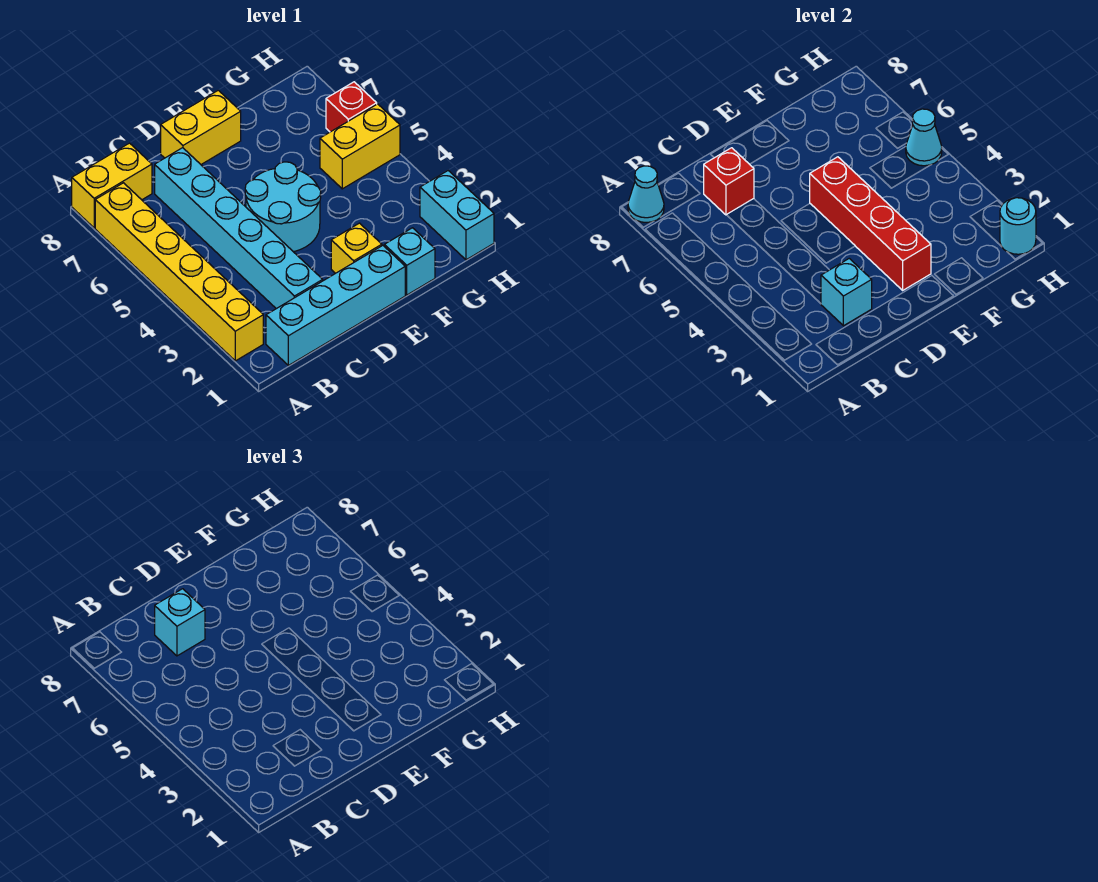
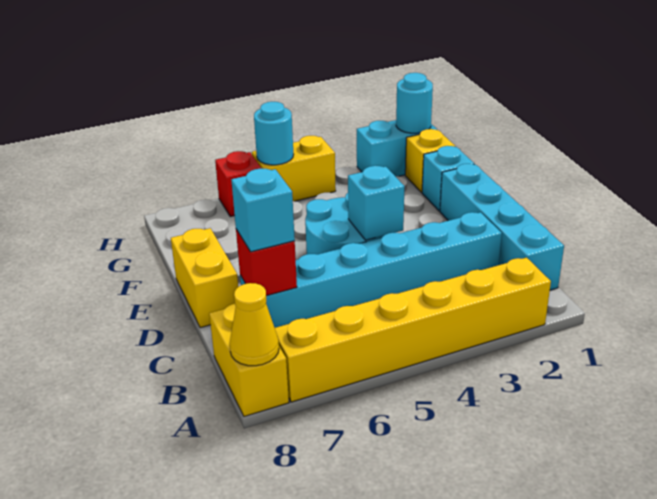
cyan cone A8 level 2 -> yellow cone A8 level 2
cyan brick C2 level 2 -> cyan brick D4 level 2
yellow brick E2 level 1 -> yellow brick G1 level 1
red brick E2:E5 level 2 -> none
yellow brick G5:H5 level 1 -> yellow brick H4:H5 level 1
cyan cone H5 level 2 -> cyan round brick H5 level 2

